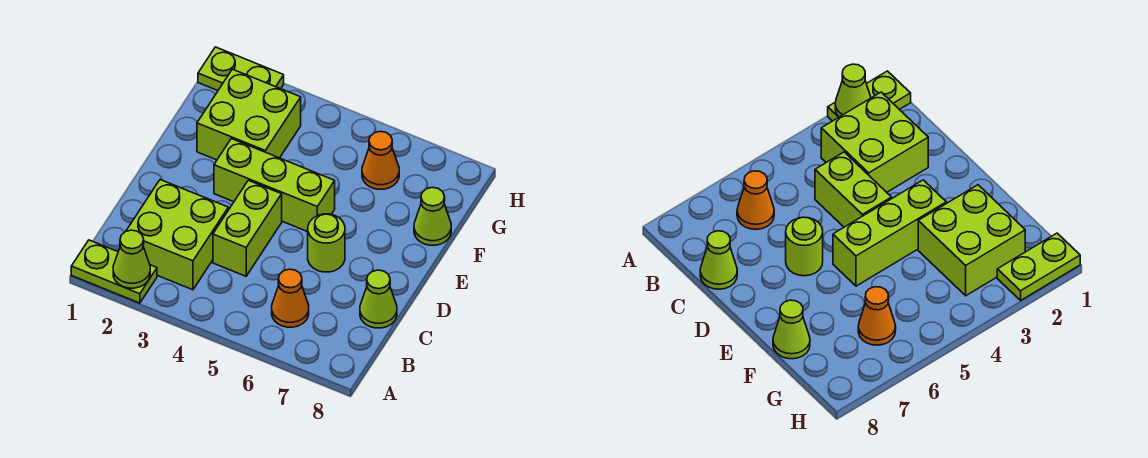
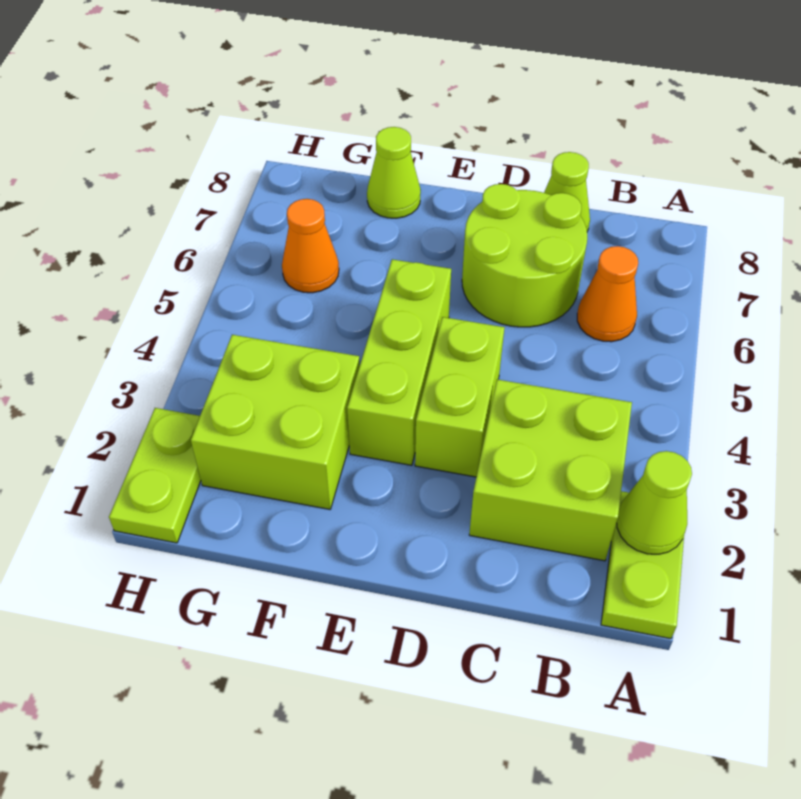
lime brick C4:D4 level 1 -> lime brick D3:D4 level 1
lime round brick D6 level 1 -> lime round brick C6:D7 level 1

